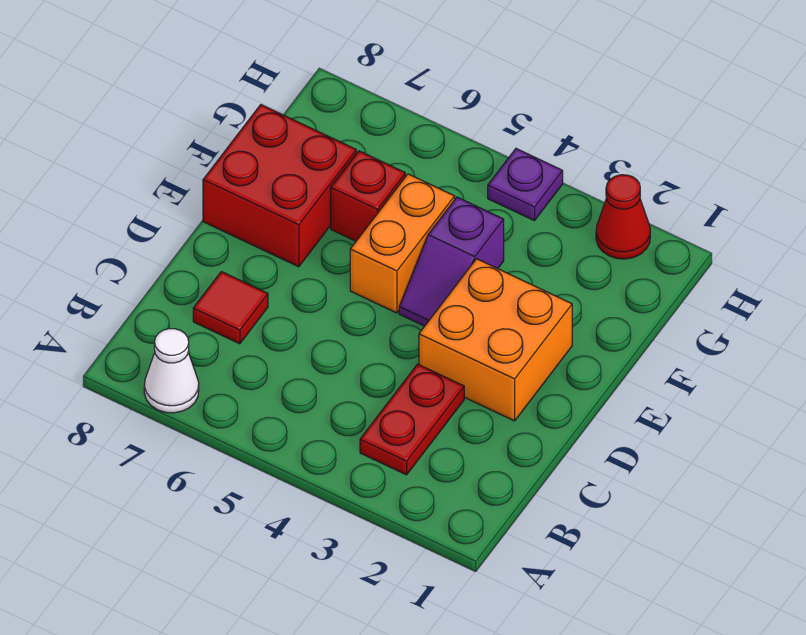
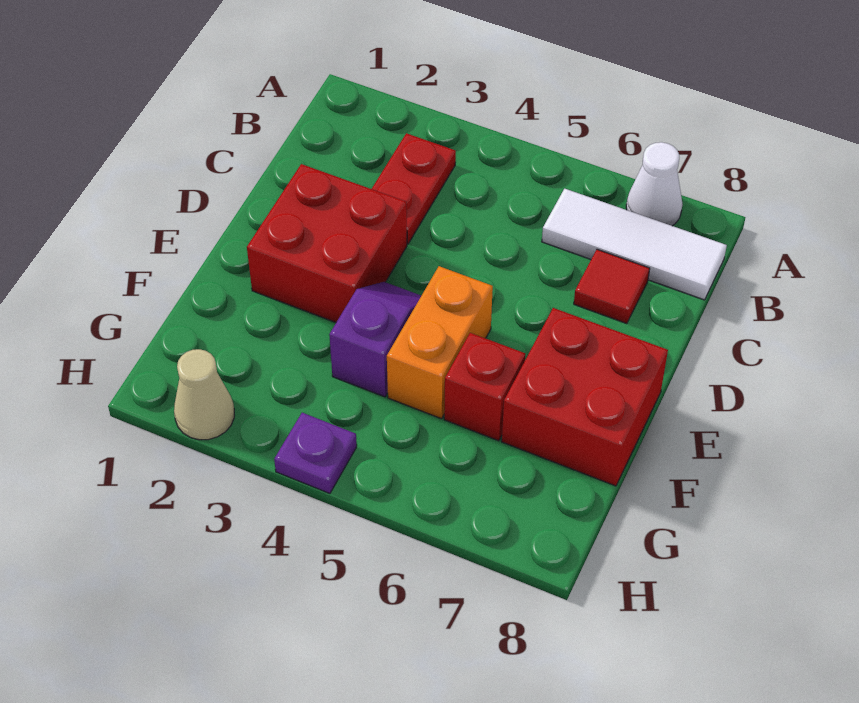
none -> white tile B6:B8 level 1
orange brick D2:E3 level 1 -> red brick D2:E3 level 1
red cone H2 level 1 -> tan cone H2 level 1

